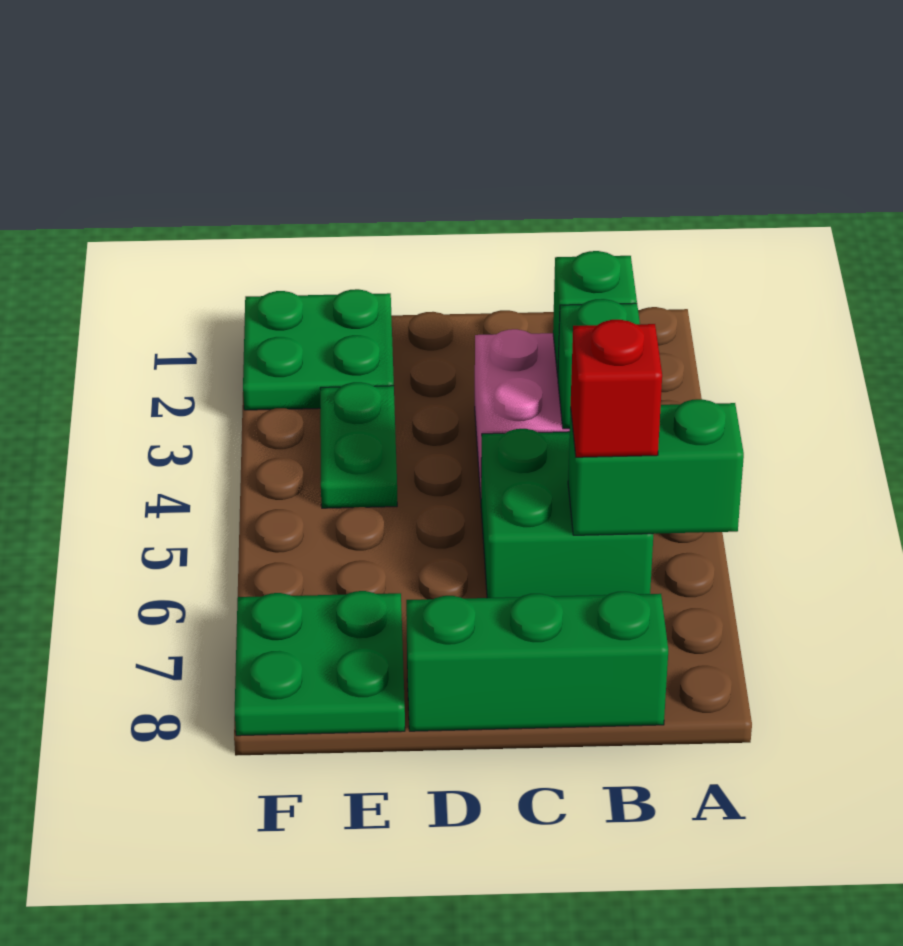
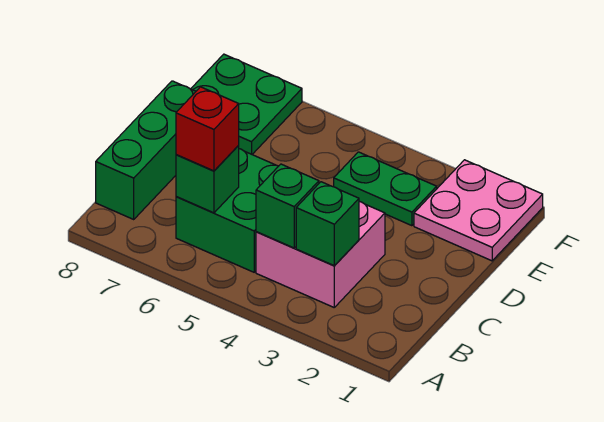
green brick A6:B6 level 2 -> green brick B6 level 2
green plate E1:F2 level 1 -> pink plate E1:F2 level 1

